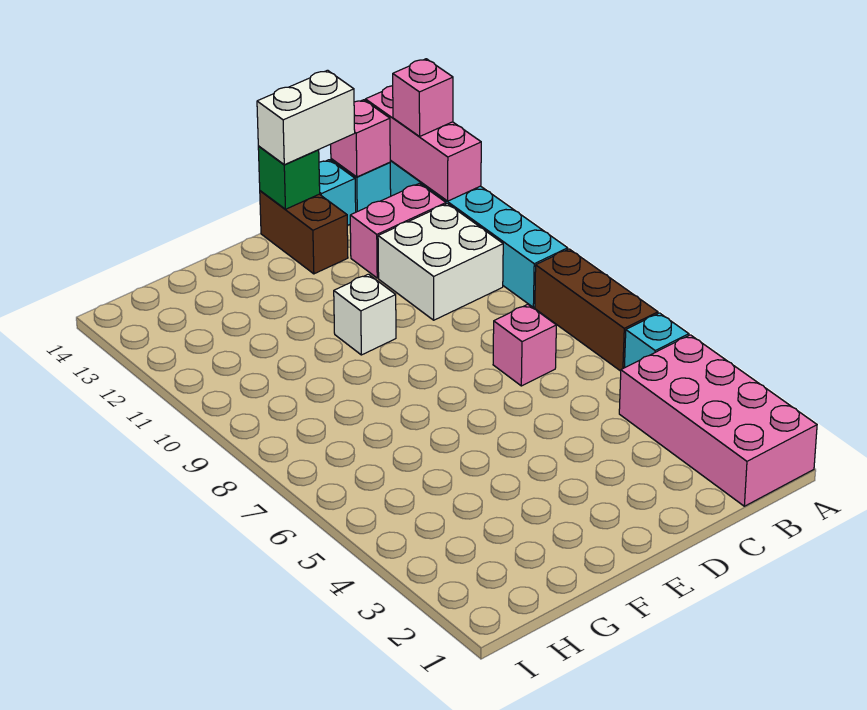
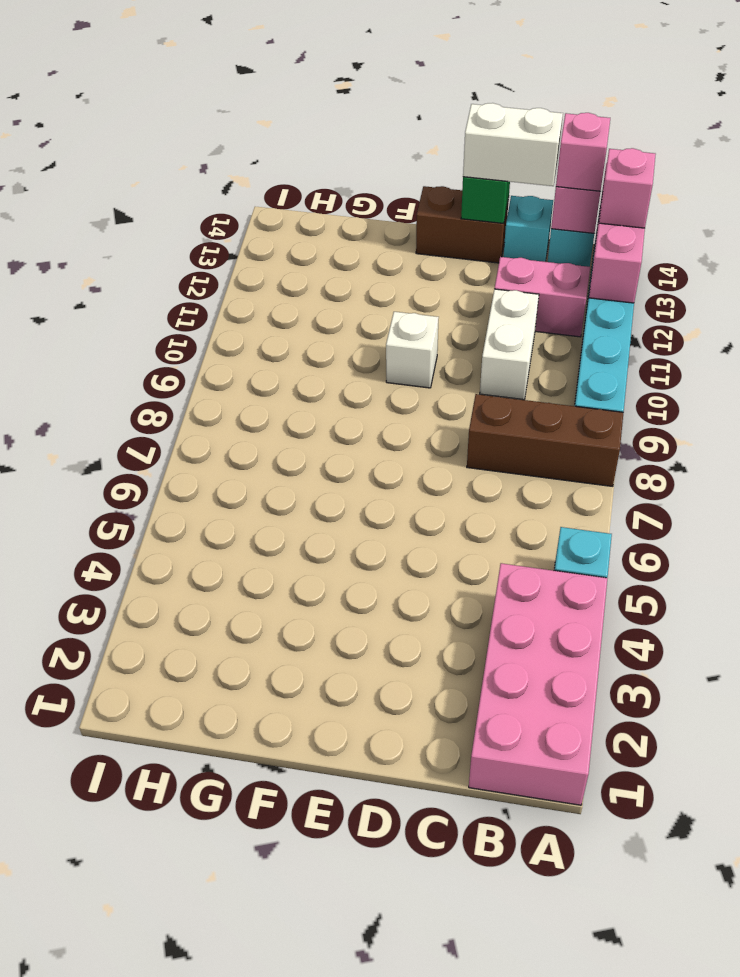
brown brick A6:A8 level 1 -> brown brick A8:C8 level 1
white brick B10:C11 level 1 -> white brick C10:C11 level 1
pink brick C7 level 1 -> pink brick B14 level 3
brown brick D13:D14 level 1 -> brown brick D14:E14 level 1

